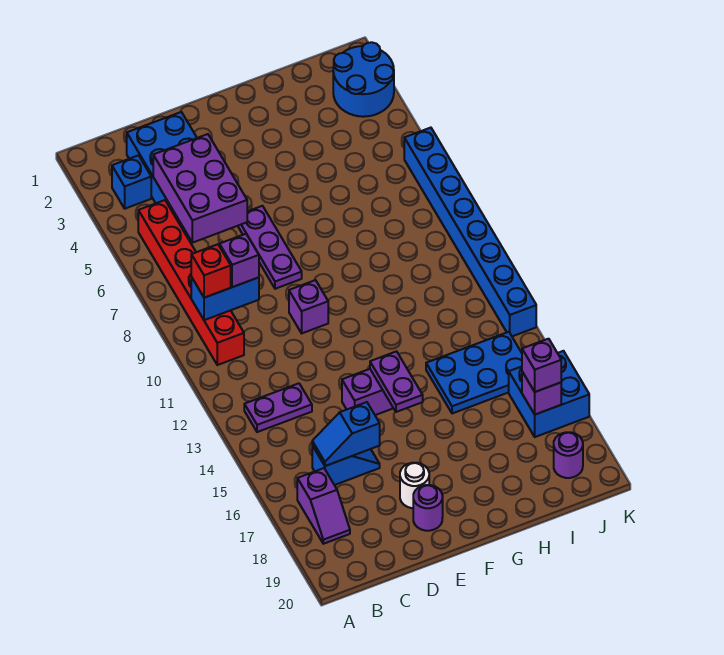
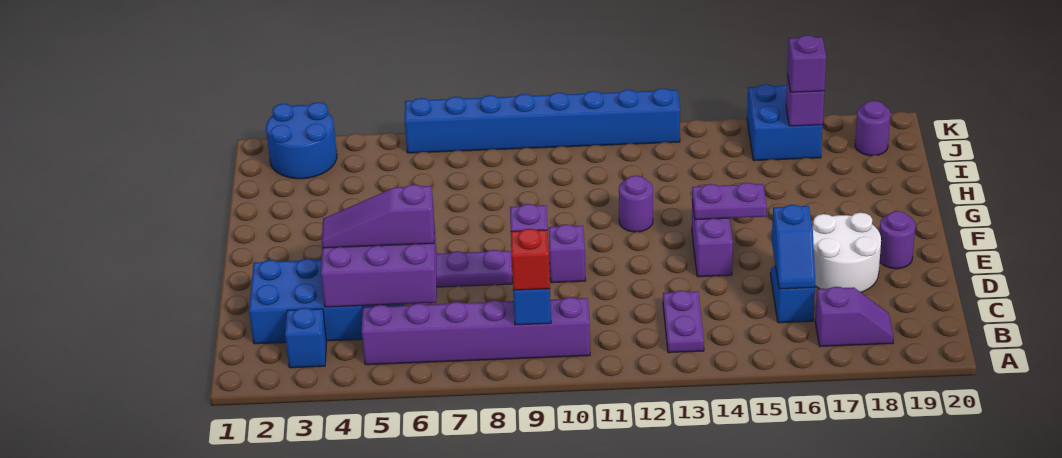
red brick B5:B10 level 1 -> purple brick B5:B10 level 1
none -> purple slope D4:D6 level 3 top 6
white round brick E18 level 1 -> white round brick D17:E18 level 1
none -> purple round brick G12 level 1
blue plate H14:J15 level 1 -> none

